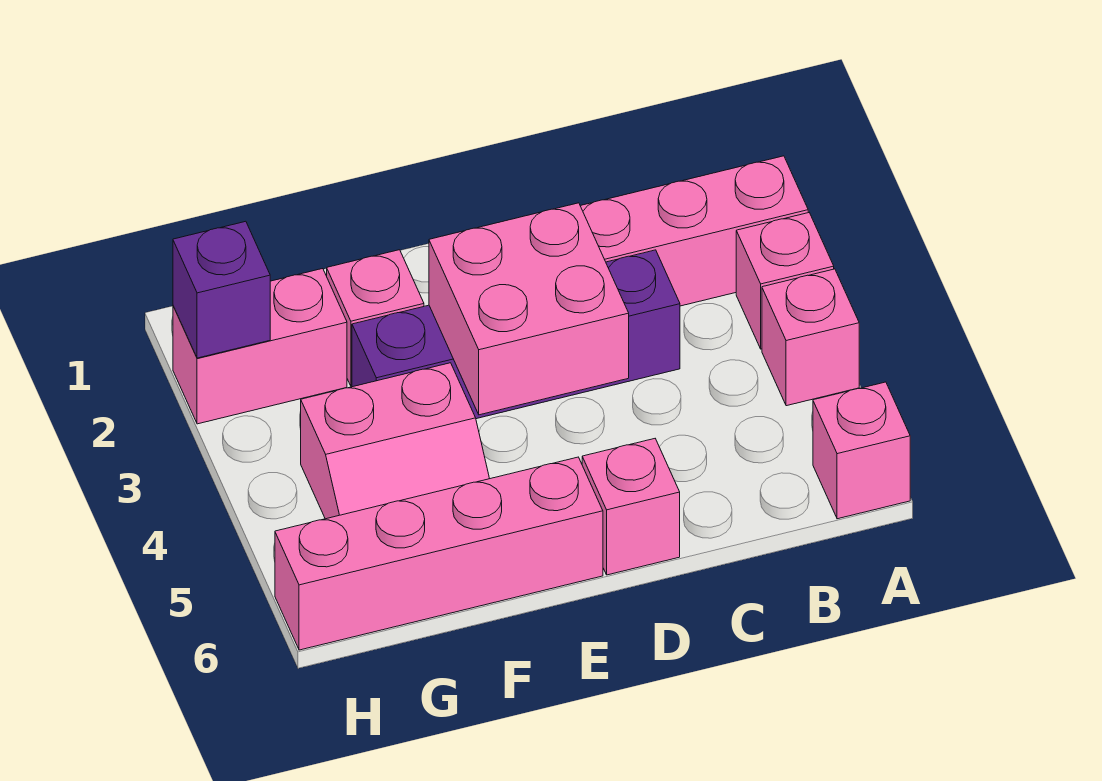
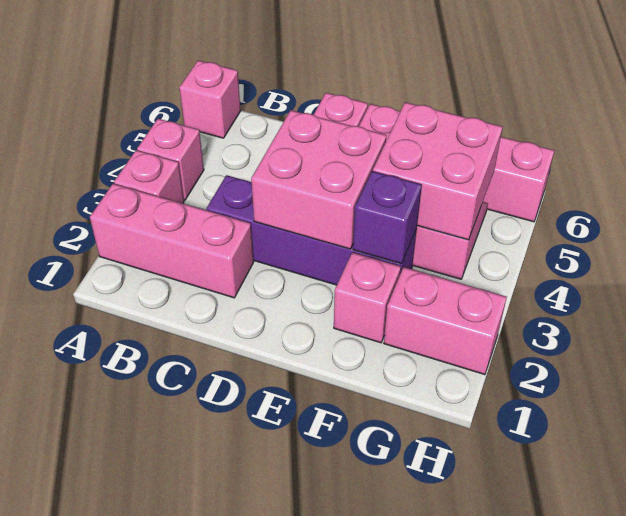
none -> pink brick F4:G5 level 2
purple brick H2 level 2 -> purple brick F3 level 2

